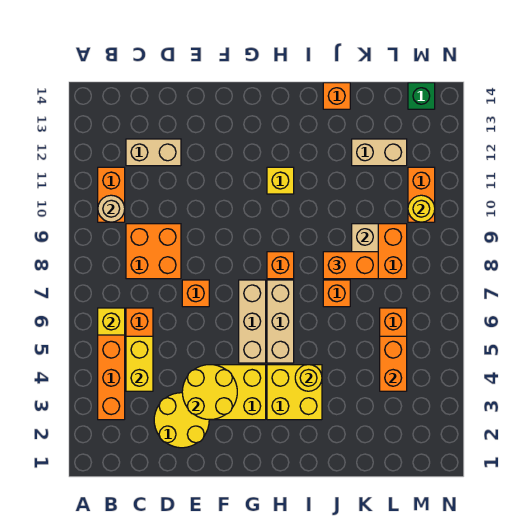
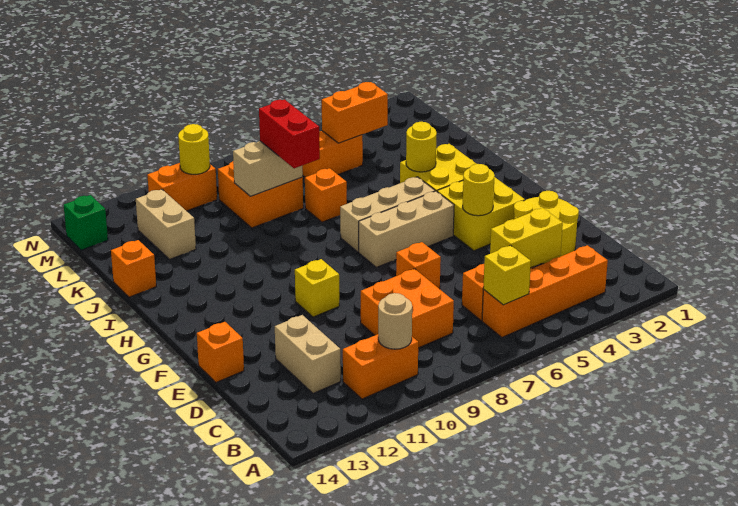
yellow round brick E3:F4 level 2 -> yellow round brick F4 level 2
orange brick H8 level 1 -> orange brick E14 level 1
yellow brick H11 level 1 -> yellow brick F10 level 1
orange brick J8:K8 level 3 -> red brick J8:K8 level 3

